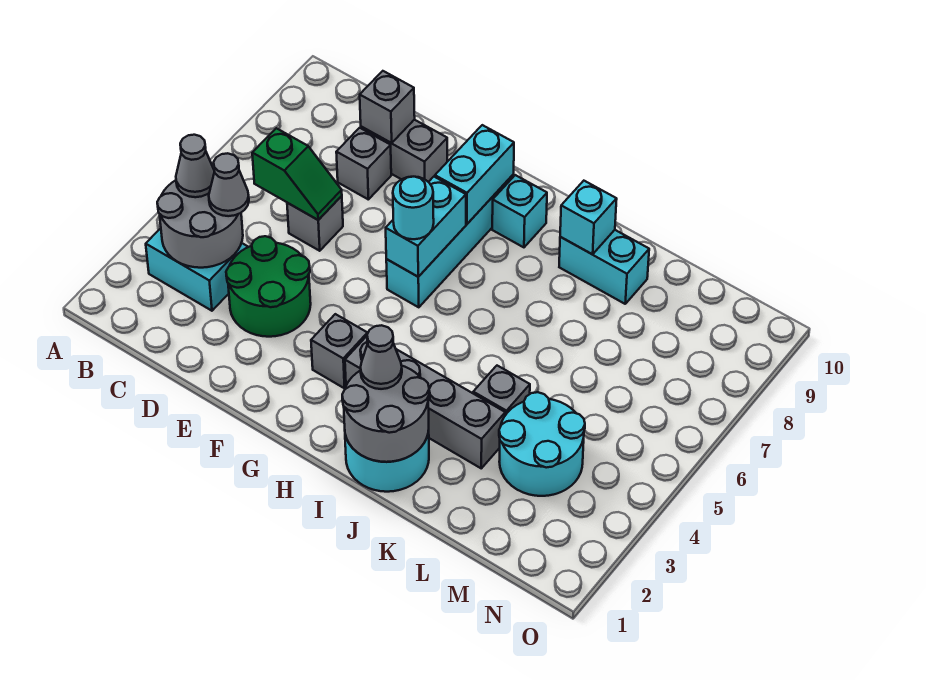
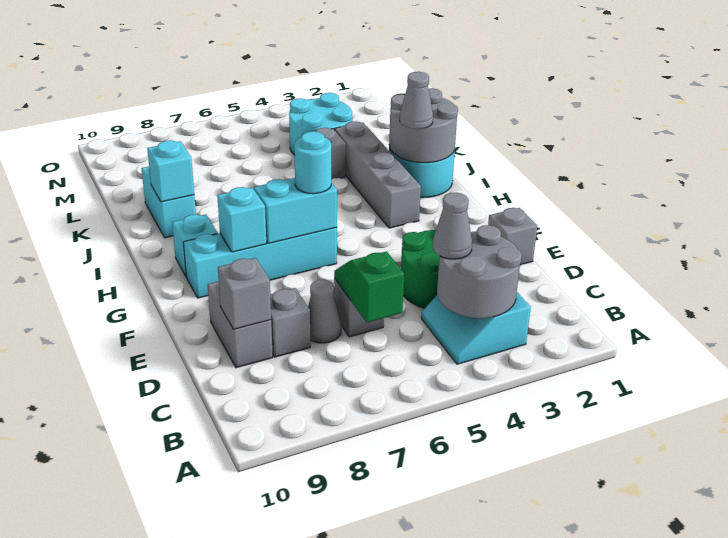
grey cone B4 level 3 -> grey cone D7 level 1
grey brick G3 level 1 -> grey brick E1 level 1
cyan brick G8:G9 level 2 -> cyan brick G8 level 2

